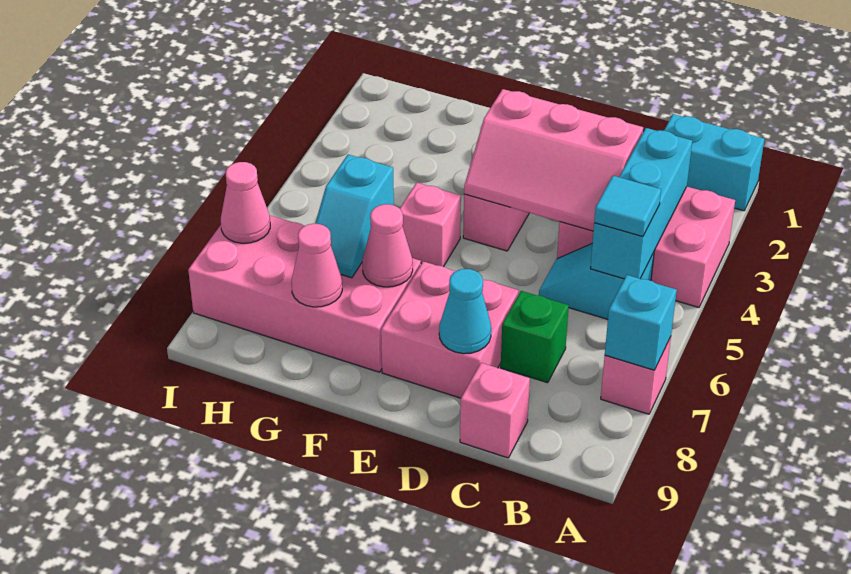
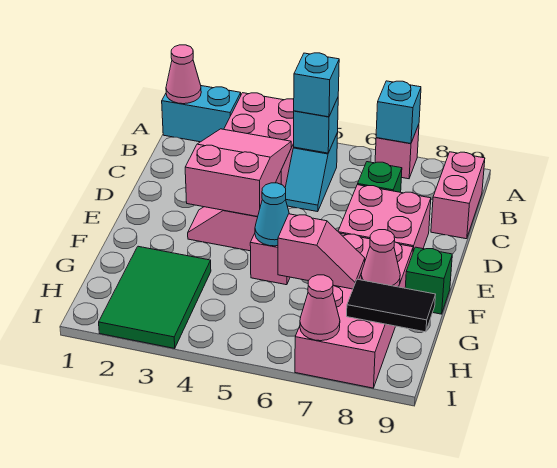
cyan brick A1:B1 level 1 -> cyan brick A1:A2 level 1
cyan brick B3:B5 level 2 -> cyan brick B5 level 2
cyan tile B5 level 3 -> cyan brick B5 level 3
pink slope C3:E4 level 2 top 3 -> pink slope C3:E4 level 2 top E
pink brick C9 level 1 -> pink brick B9:C9 level 1
cyan cone D8 level 2 -> cyan cone F5 level 2
pink cone F7 level 2 -> pink cone A1 level 2
none -> green brick F9 level 1
none -> green tile G2:I3 level 1
cyan slope G6:G7 level 2 top 6 -> pink slope G6:G7 level 2 top 6
none -> black tile H8:H9 level 2

